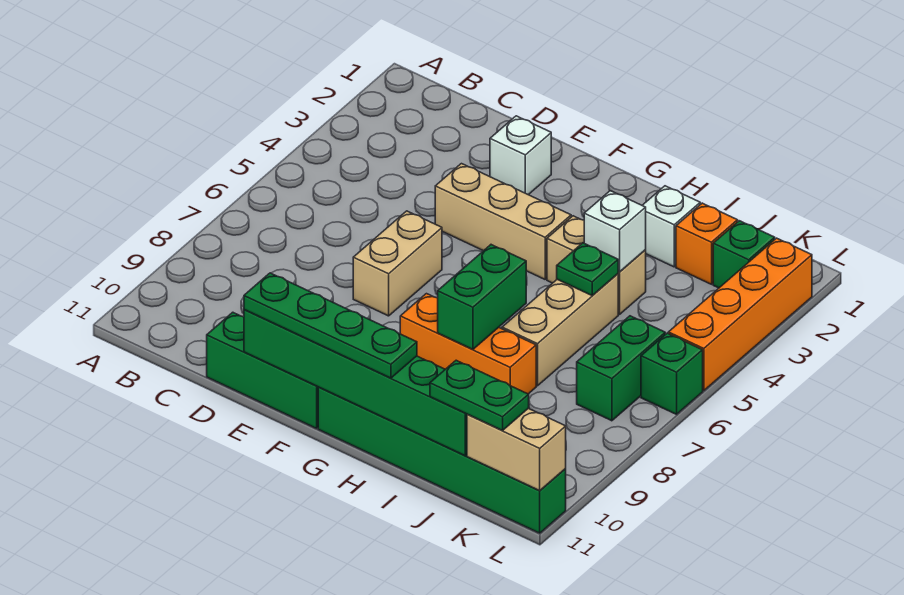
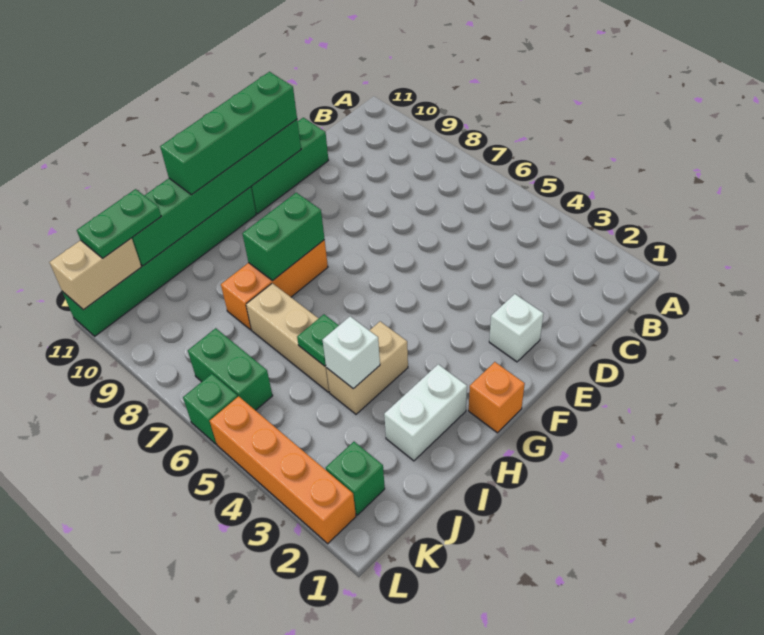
tan brick E4:G4 level 1 -> none
tan brick E6:E7 level 1 -> none
green plate E11:H11 level 3 -> green brick E11:H11 level 3
green brick H7:H8 level 2 -> green brick G8:H8 level 2
white brick I2 level 1 -> white brick H2:I2 level 1
orange brick J2 level 1 -> orange brick G1 level 1

